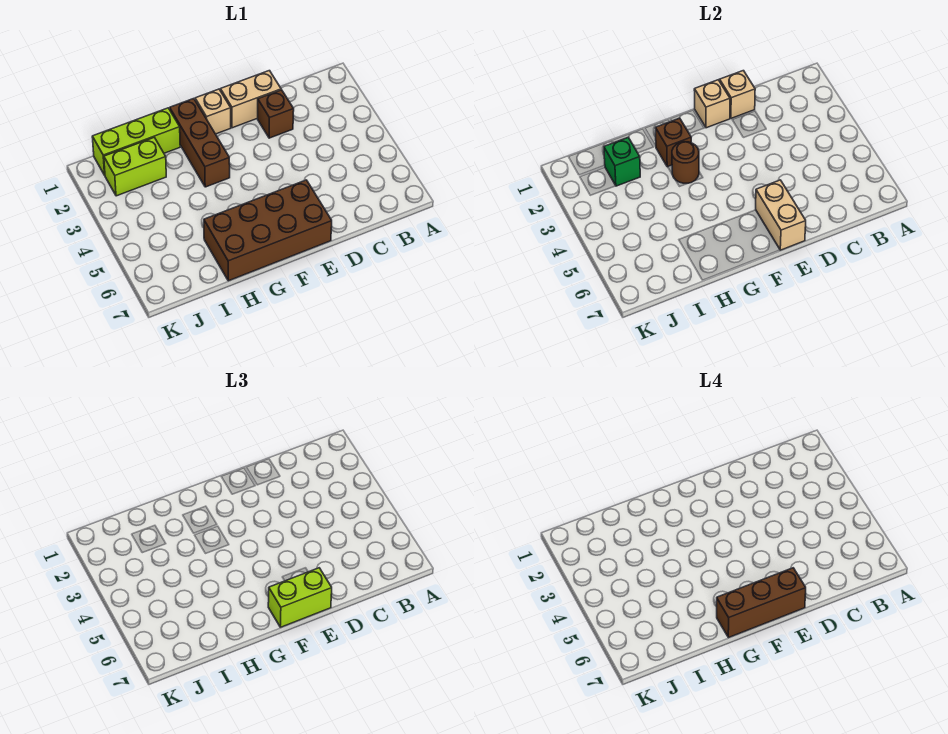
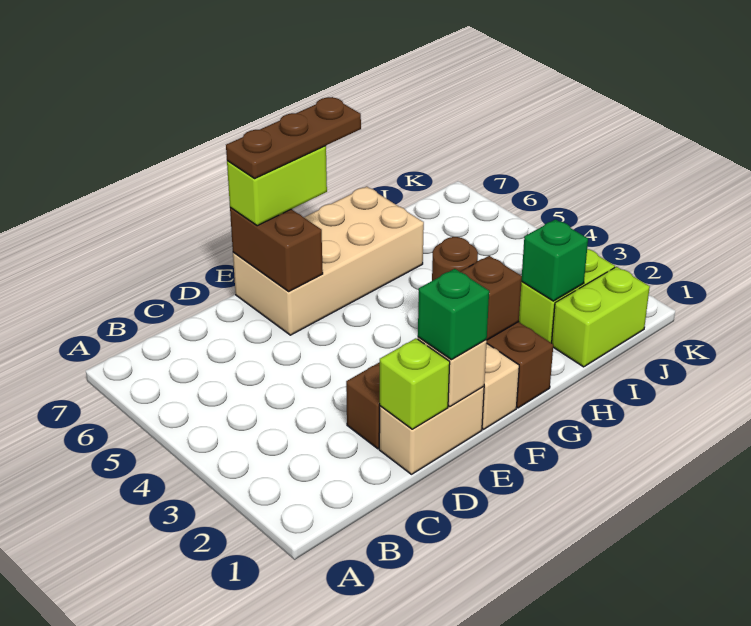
tan brick D1 level 2 -> lime brick D1 level 2
none -> green brick E1 level 3
brown brick E6:H7 level 1 -> tan brick E6:H7 level 1
tan brick E6:E7 level 2 -> brown brick E6:E7 level 2
brown brick E7:G7 level 4 -> brown plate E7:G7 level 4
lime brick H1:J1 level 1 -> lime brick I1:J1 level 1

